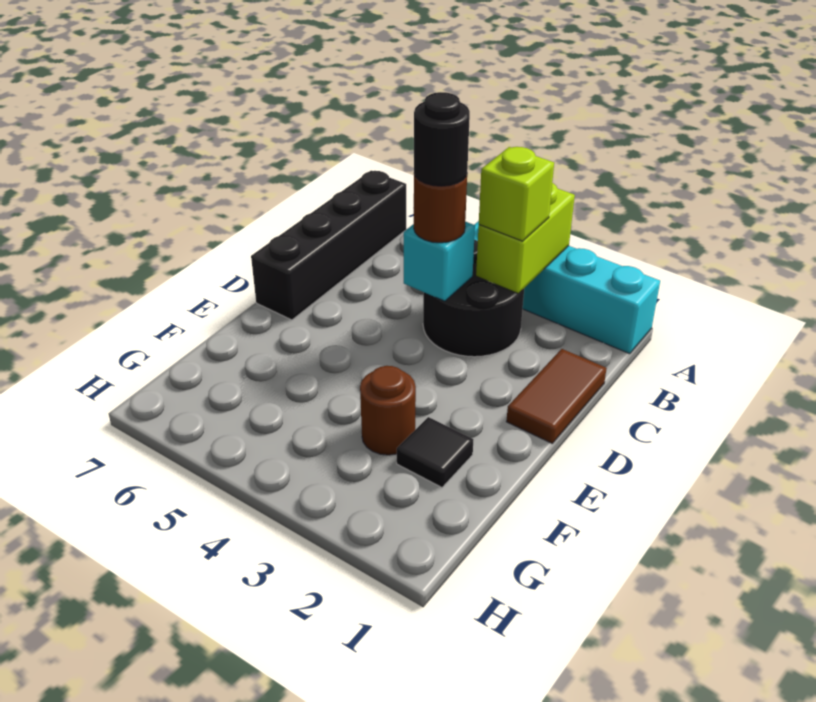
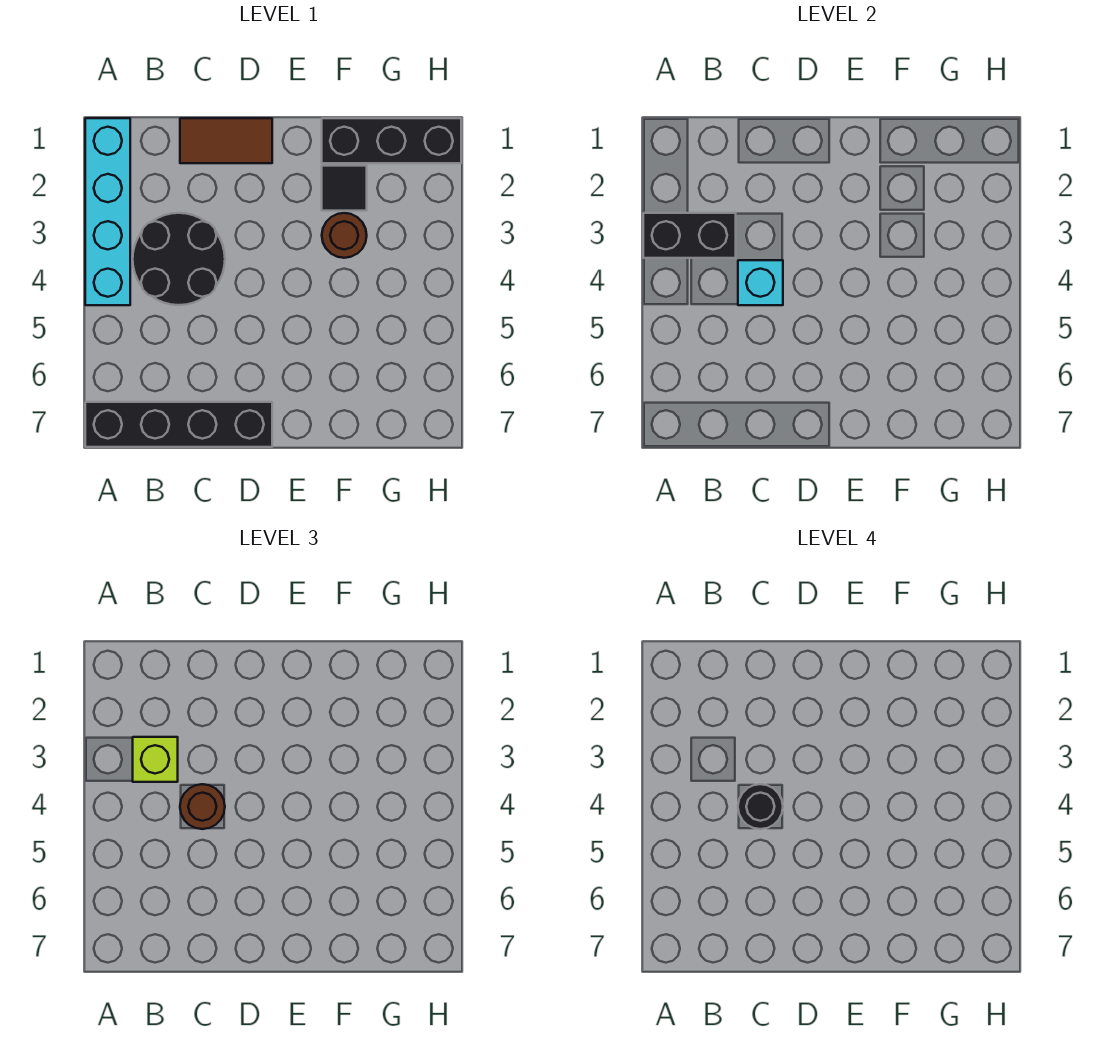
lime brick A3:B3 level 2 -> black brick A3:B3 level 2
none -> black brick F1:H1 level 1

